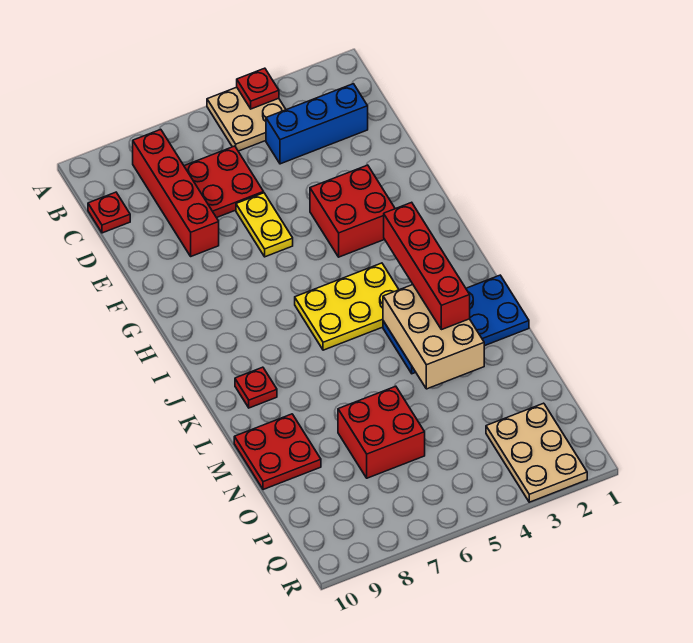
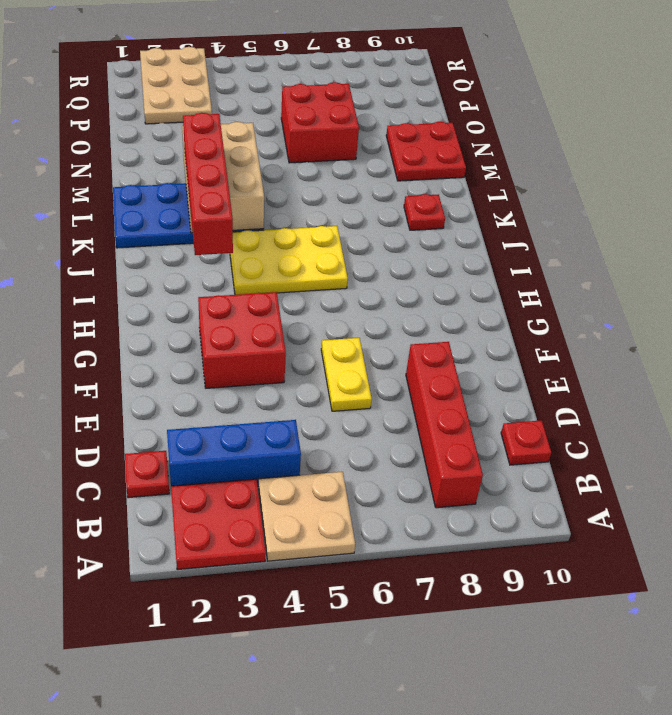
red plate A4 level 2 -> red plate C1 level 1
red plate C6:D7 level 1 -> red plate A2:B3 level 1

